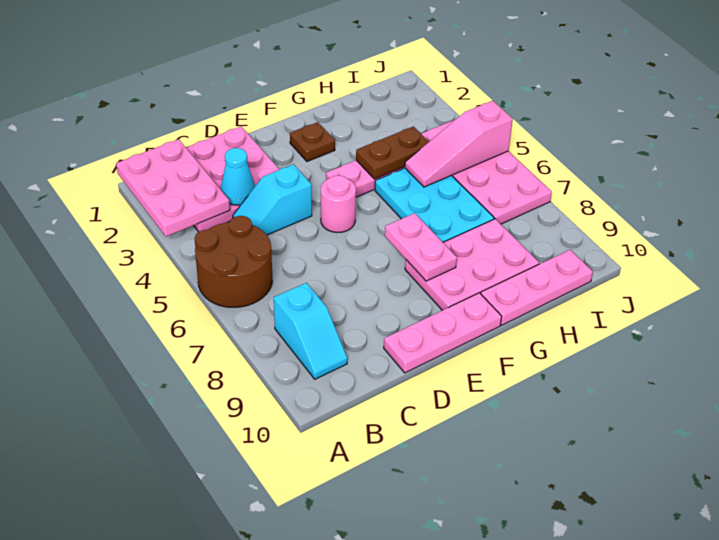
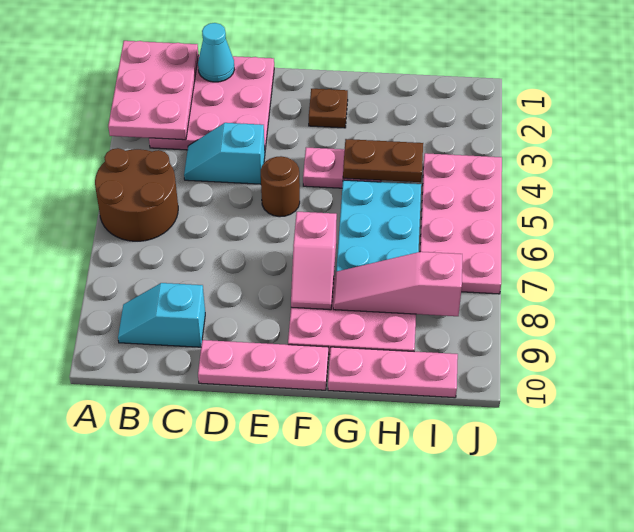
cyan slope B8:B9 level 1 top 8 -> cyan slope B9:C9 level 1 top C
cyan cone C3 level 2 -> cyan cone C1 level 2
pink round brick E5 level 1 -> brown round brick E5 level 1
pink plate F7:F8 level 2 -> pink slope F7:F8 level 2 top 7
pink slope H5:J5 level 2 top J -> pink slope G8:I8 level 2 top I

